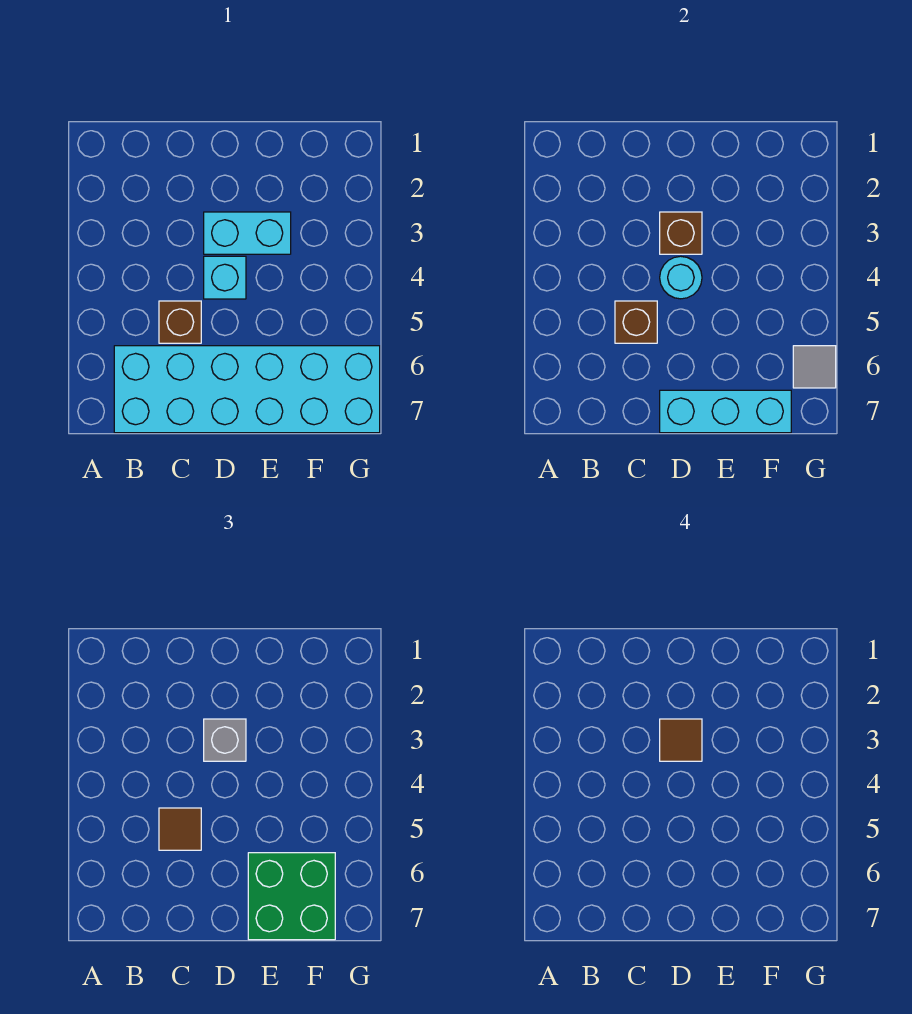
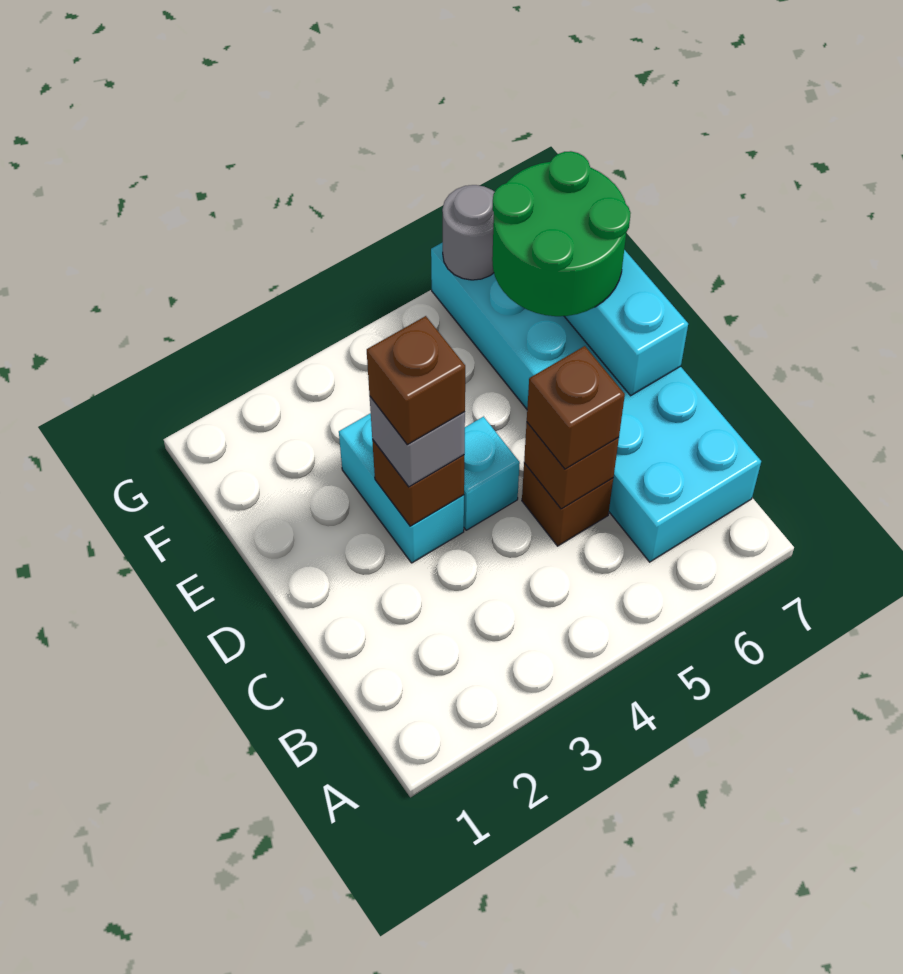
brown tile C5 level 3 -> brown brick C5 level 3
brown tile D3 level 4 -> brown brick D3 level 4
cyan round brick D4 level 2 -> none
green brick E6:F7 level 3 -> green round brick E6:F7 level 3
grey tile G6 level 2 -> grey round brick G6 level 2

